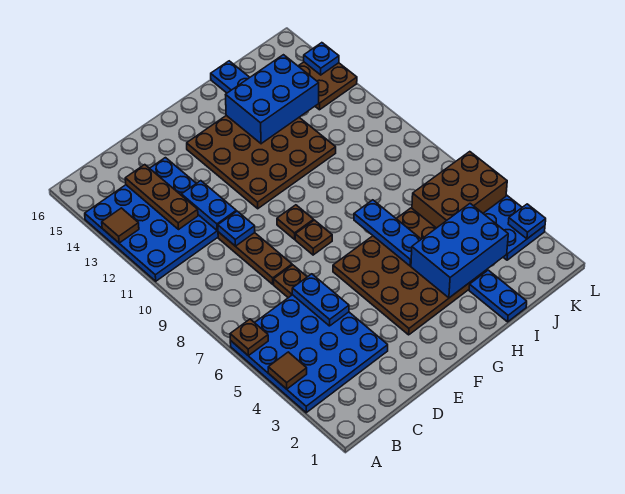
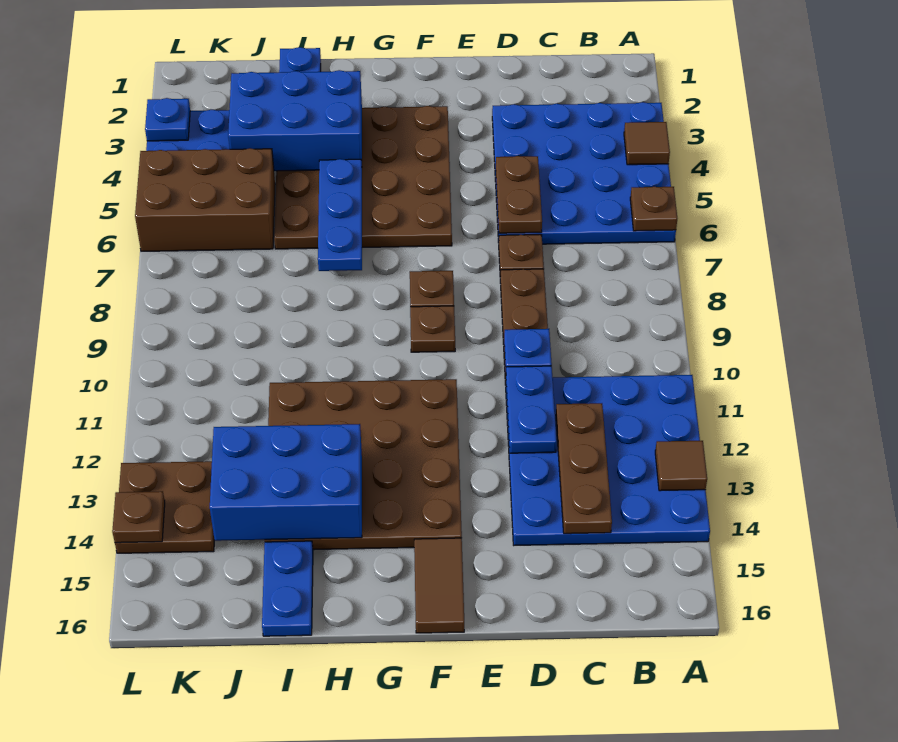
blue plate D5:D6 level 2 -> brown plate D5:D6 level 2
none -> brown tile F15:F16 level 1
blue plate L14 level 2 -> brown plate L14 level 2

